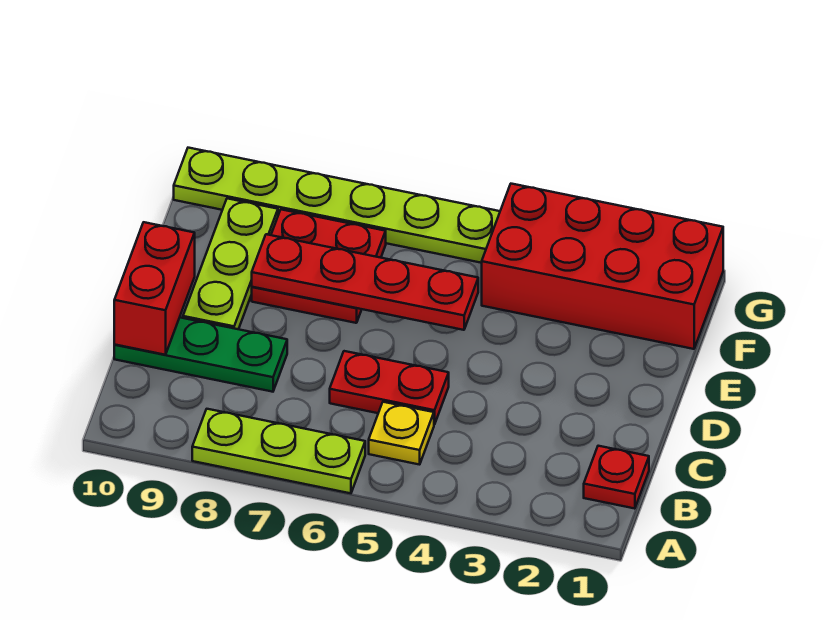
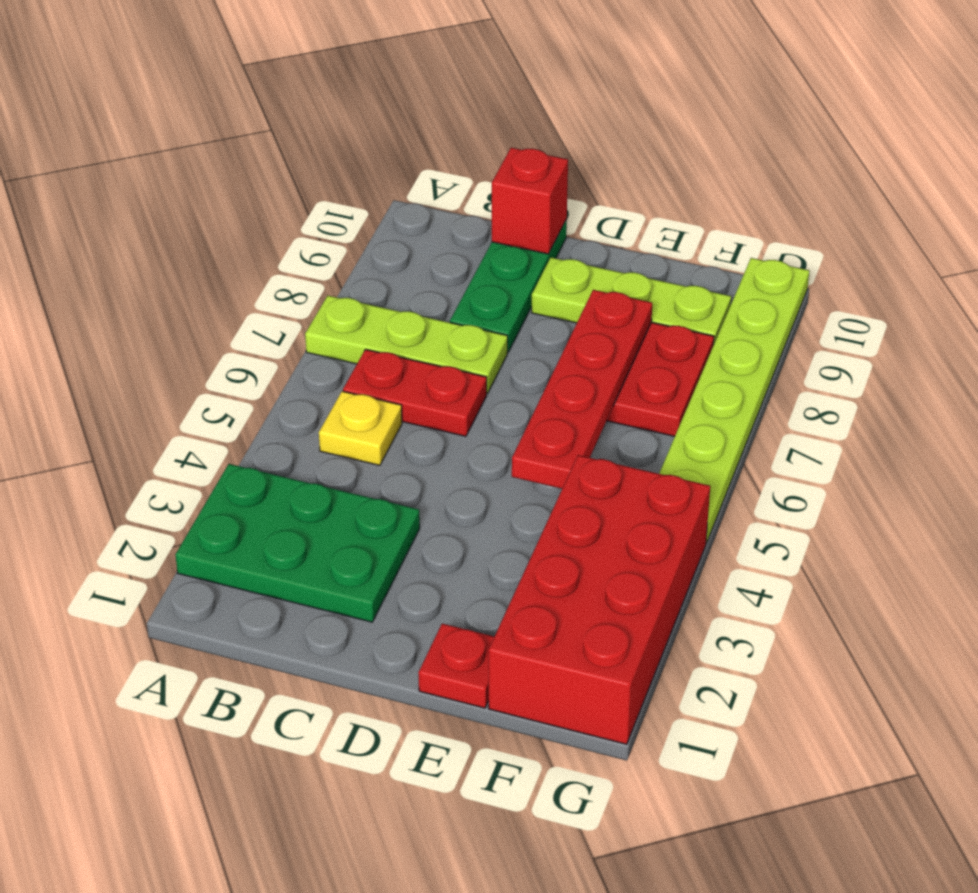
none -> green plate A2:C3 level 1
lime plate A6:A8 level 1 -> lime plate A7:C7 level 1
red plate B1 level 1 -> red plate E1 level 1
red plate C5:C6 level 1 -> red plate B6:C6 level 1
red brick C10:D10 level 2 -> red brick C10 level 2

